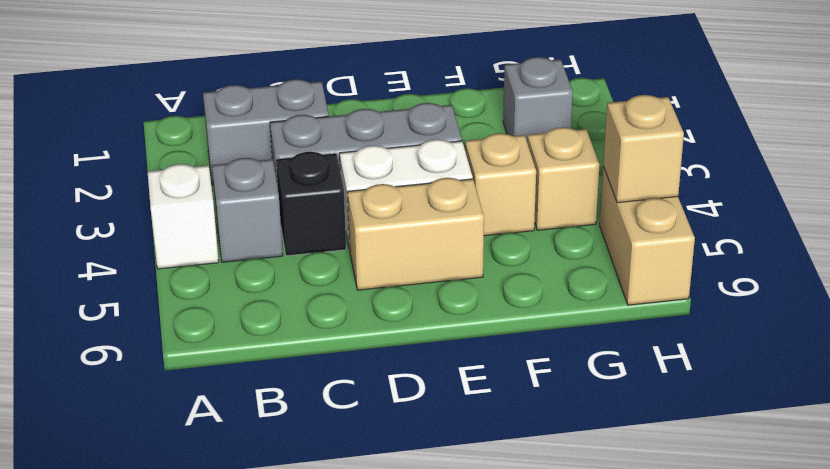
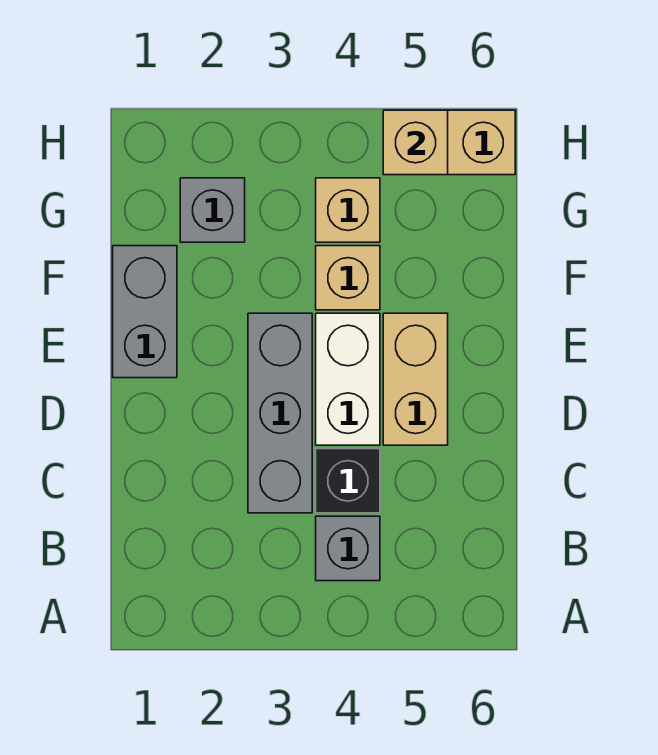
white brick A4 level 1 -> none
grey brick B2:C2 level 1 -> grey brick E1:F1 level 1

